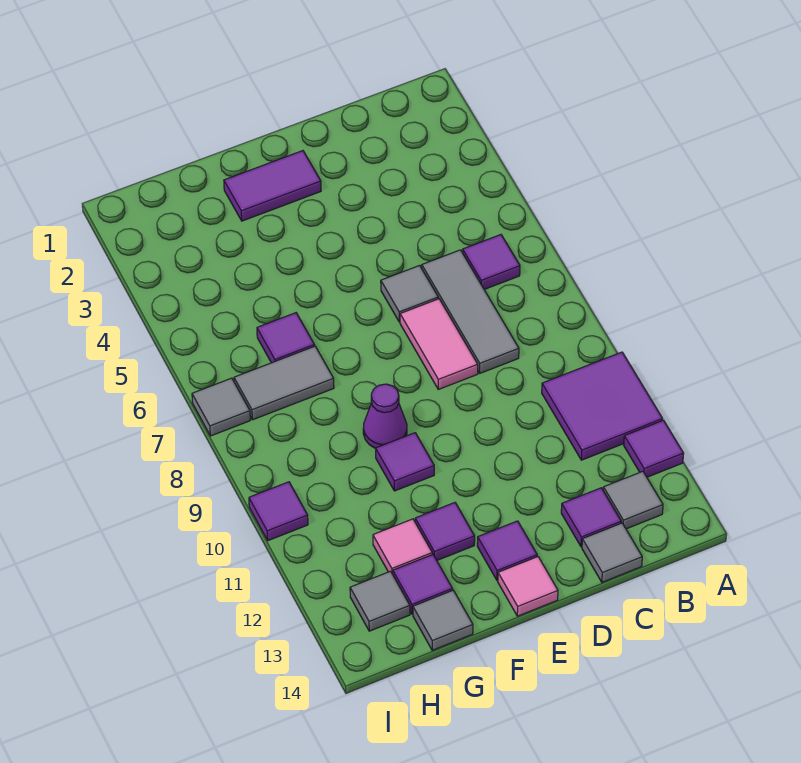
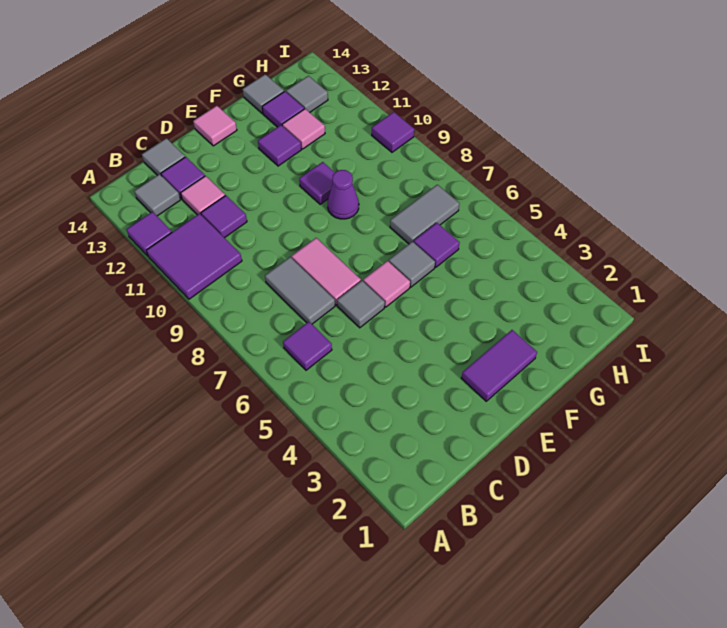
grey tile C6:C8 level 1 -> grey tile C7:C8 level 1
none -> pink tile C12 level 1
none -> pink tile E6 level 1
purple tile E13 level 1 -> purple tile C11 level 1
grey tile I7 level 1 -> grey tile F6 level 1

